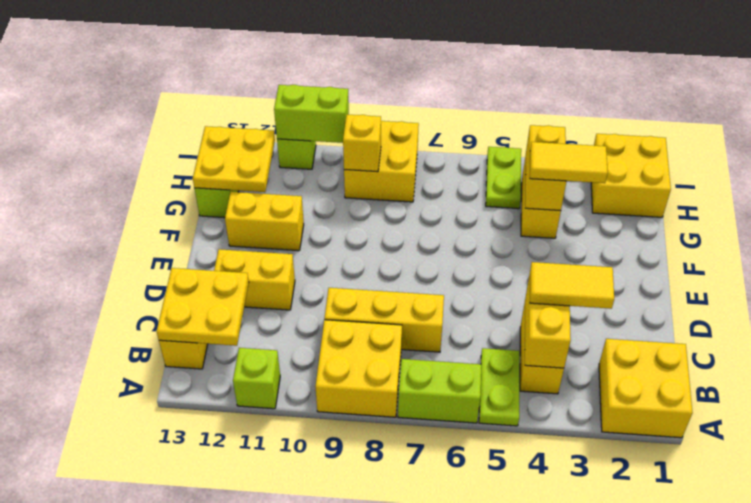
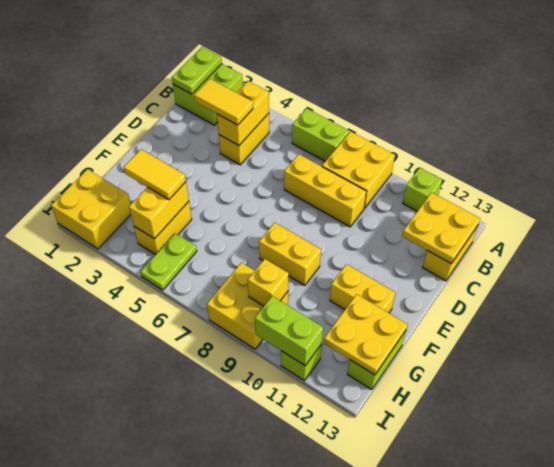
yellow brick A1:B2 level 1 -> lime brick A1:B2 level 1
lime plate A5:B5 level 1 -> lime plate A1:B1 level 2
yellow brick D11:D12 level 1 -> yellow brick F8:F9 level 1

